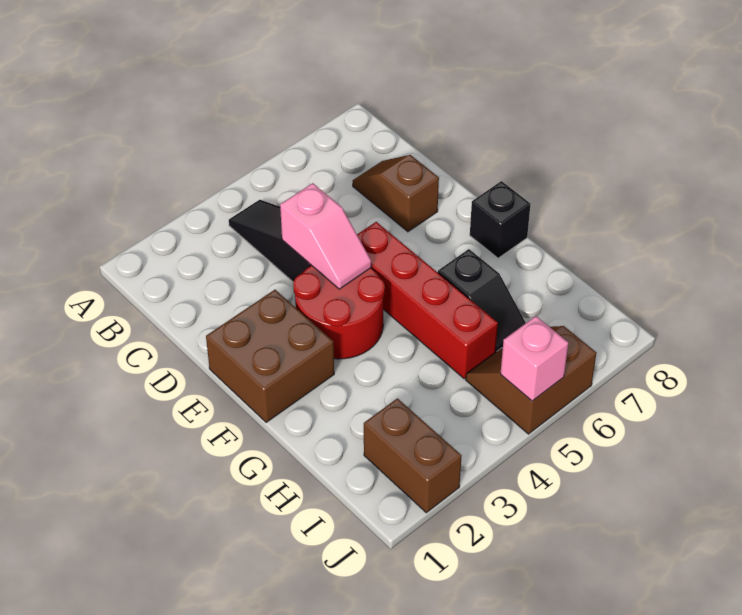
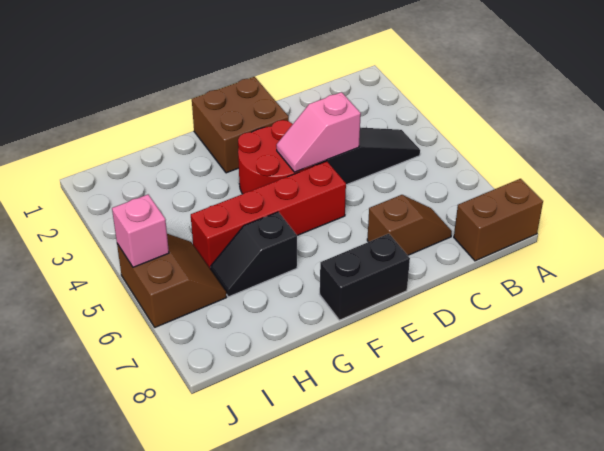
black brick F8 level 1 -> black brick E8:F8 level 1
brown brick I2:J2 level 1 -> brown brick A8:B8 level 1

